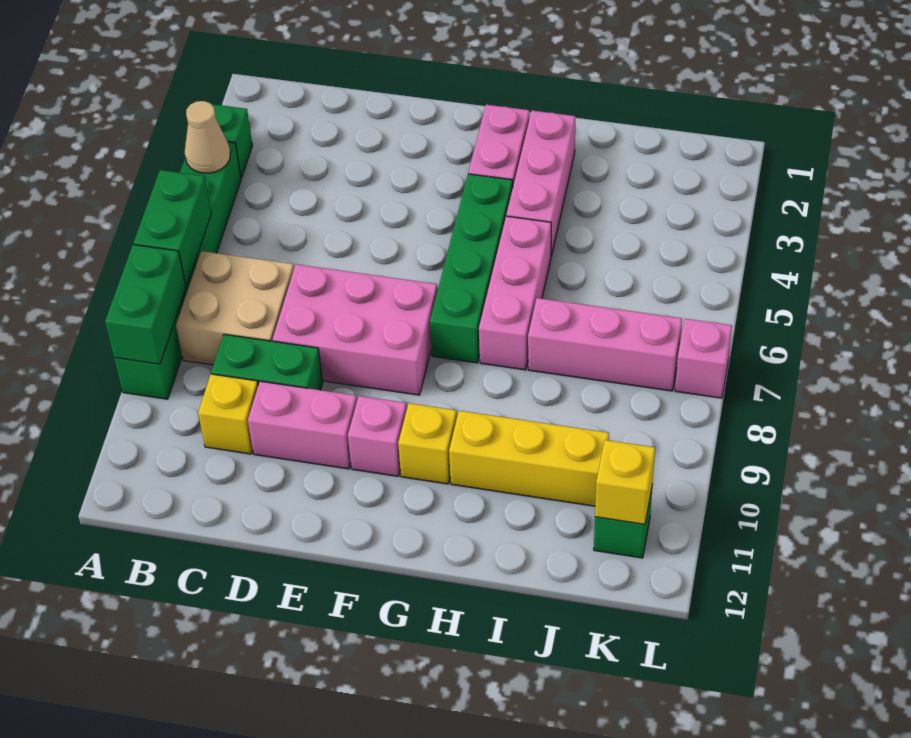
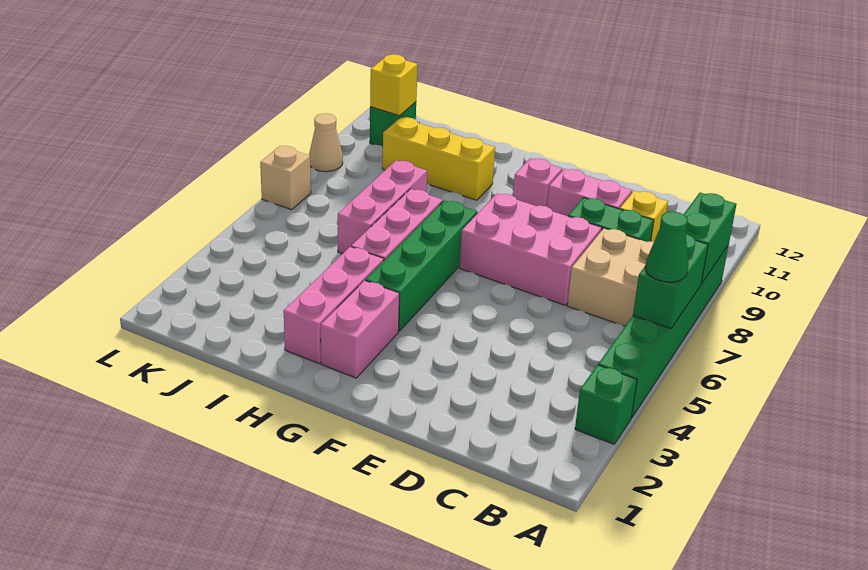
tan cone A4 level 2 -> tan cone L9 level 1
none -> green cone A6 level 3
yellow brick G10 level 1 -> none
pink brick I7:K7 level 1 -> pink brick I6:I8 level 1
pink brick L7 level 1 -> tan brick L7 level 1

